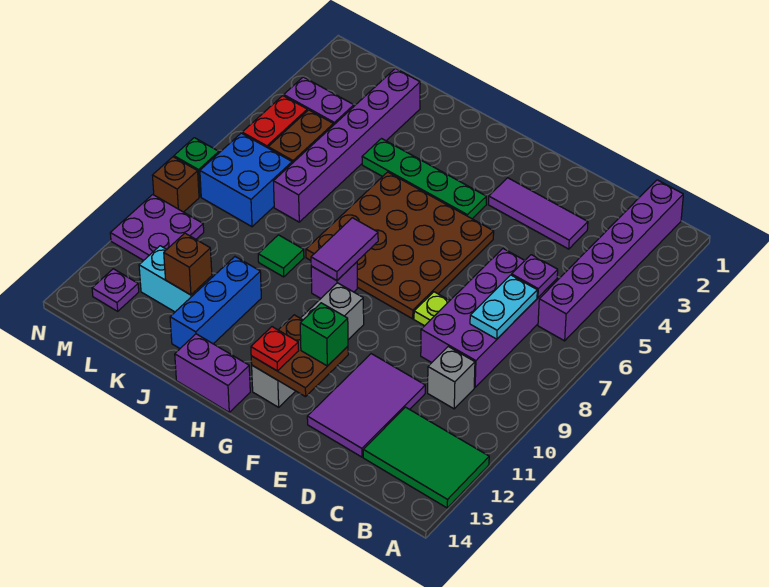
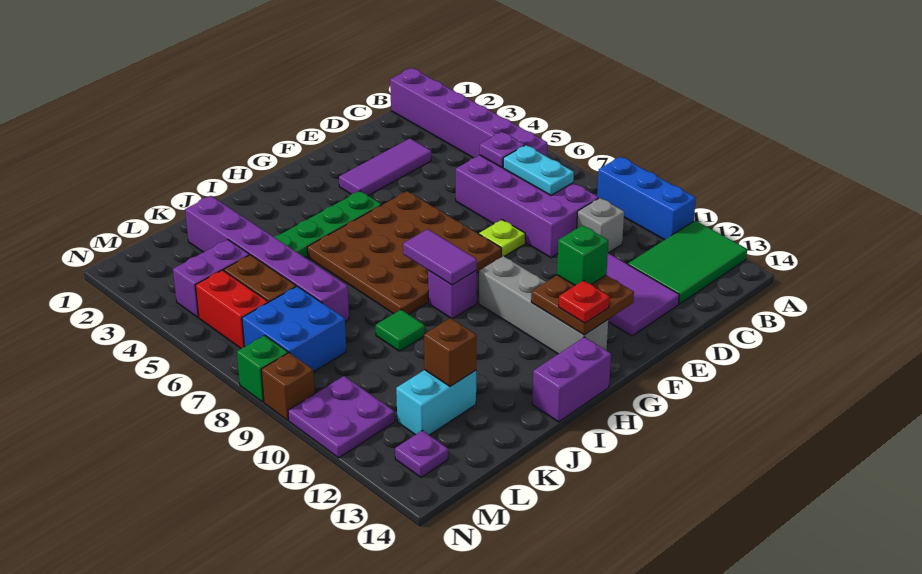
blue brick J11:J13 level 1 -> blue brick A9:A11 level 1

